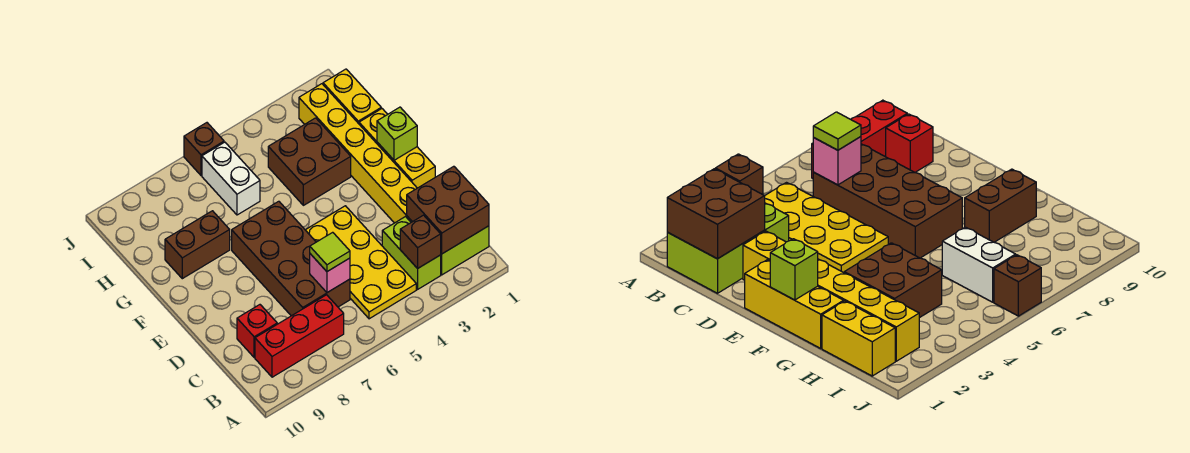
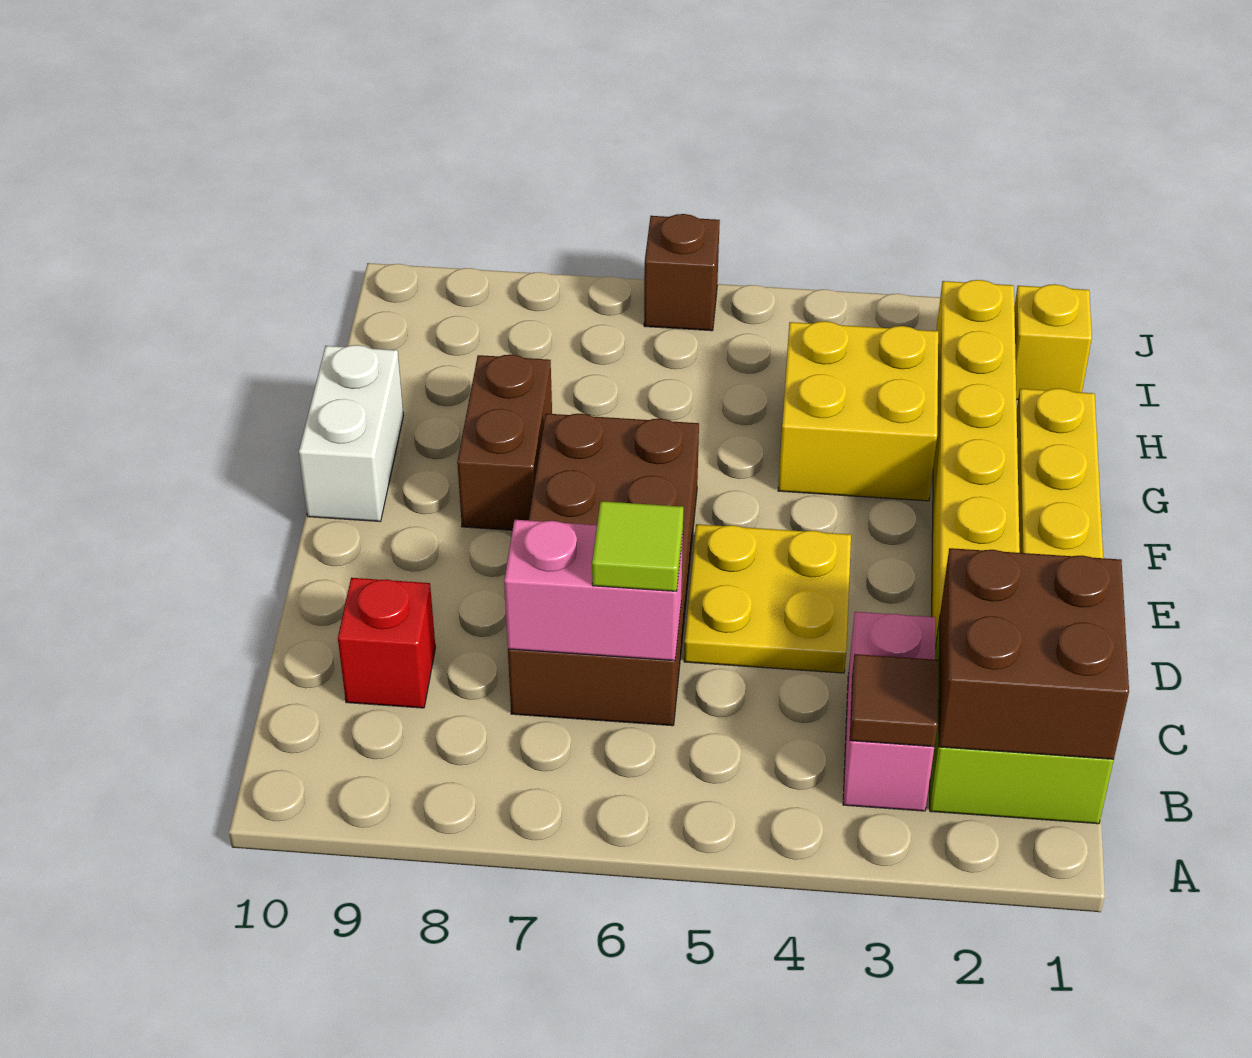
lime brick B3:C3 level 1 -> pink brick B3:C3 level 1
brown brick B3 level 2 -> brown tile B3 level 2
yellow plate B4:E5 level 1 -> yellow plate D4:E5 level 1
red brick B7:B9 level 1 -> none
pink brick C6 level 2 -> pink brick C6:C7 level 2
lime brick F1 level 2 -> none
brown brick G3:H4 level 1 -> yellow brick G3:H4 level 1
brown brick G8:G9 level 1 -> brown brick F8:G8 level 1
yellow brick H1:I1 level 1 -> yellow brick I1 level 1
white brick H6:I6 level 1 -> white brick F10:G10 level 1

